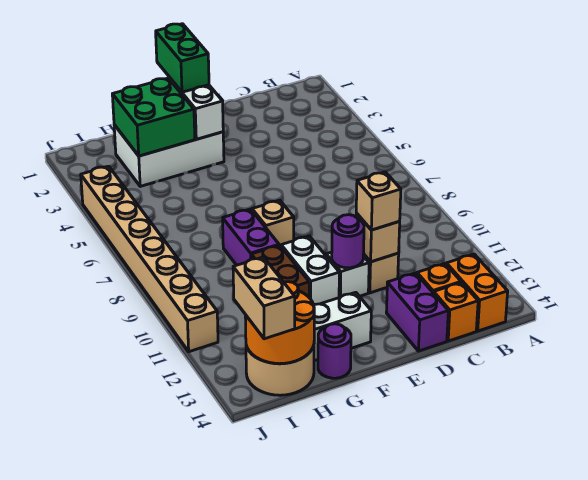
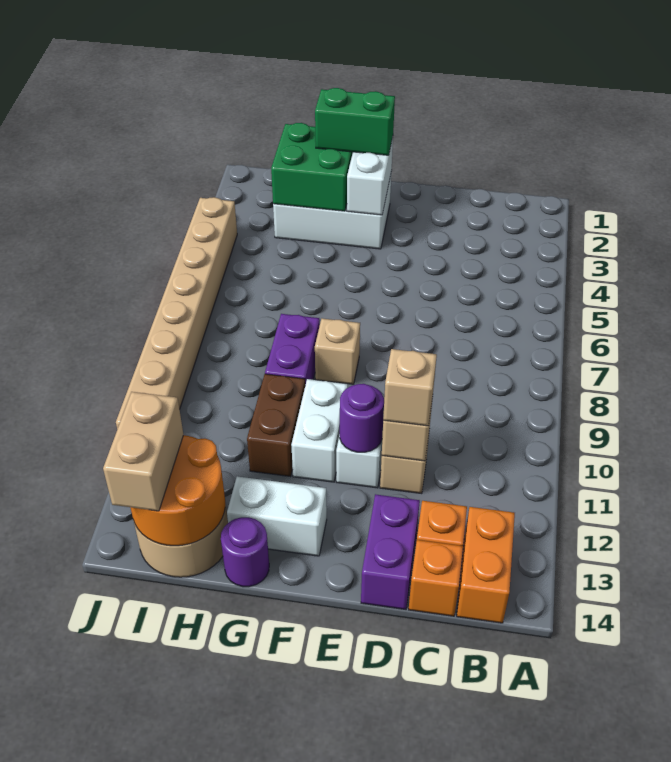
green brick F1:F2 level 3 -> green brick F2:G2 level 3

